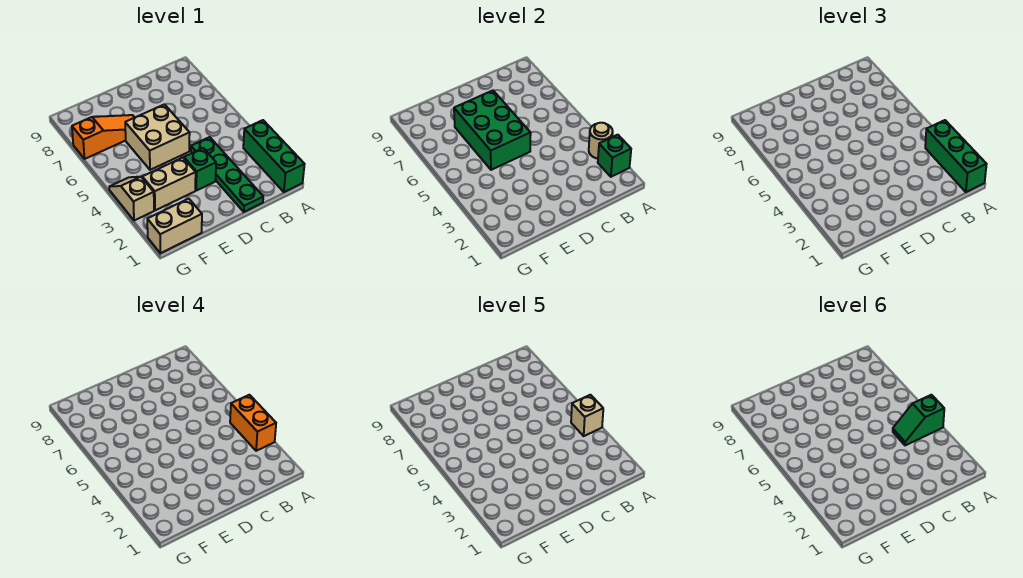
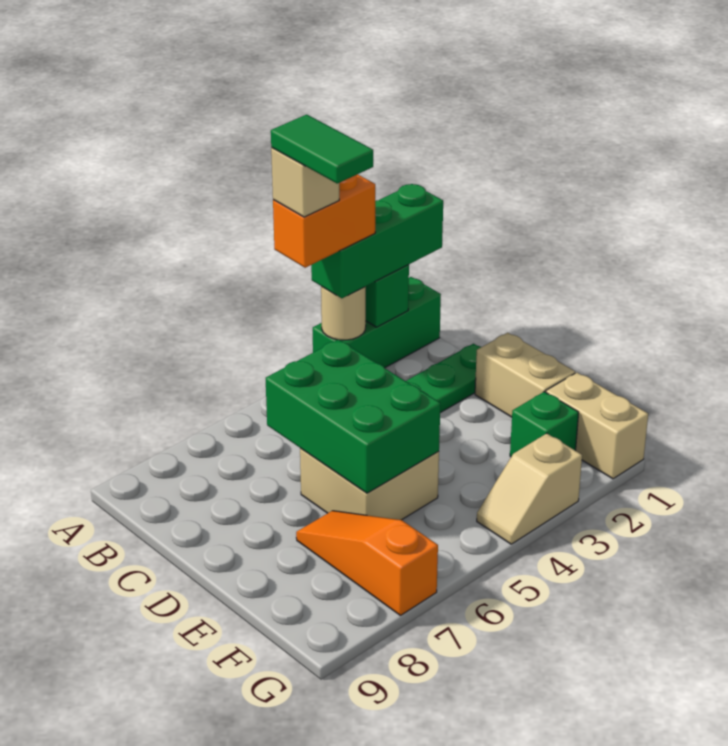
green slope A4:B4 level 6 top A -> green tile A4:B4 level 6
green brick D3 level 1 -> green brick F2 level 1
green brick D5:E7 level 2 -> green brick C5:E6 level 2
tan brick E3:F3 level 1 -> tan brick D1:E1 level 1

